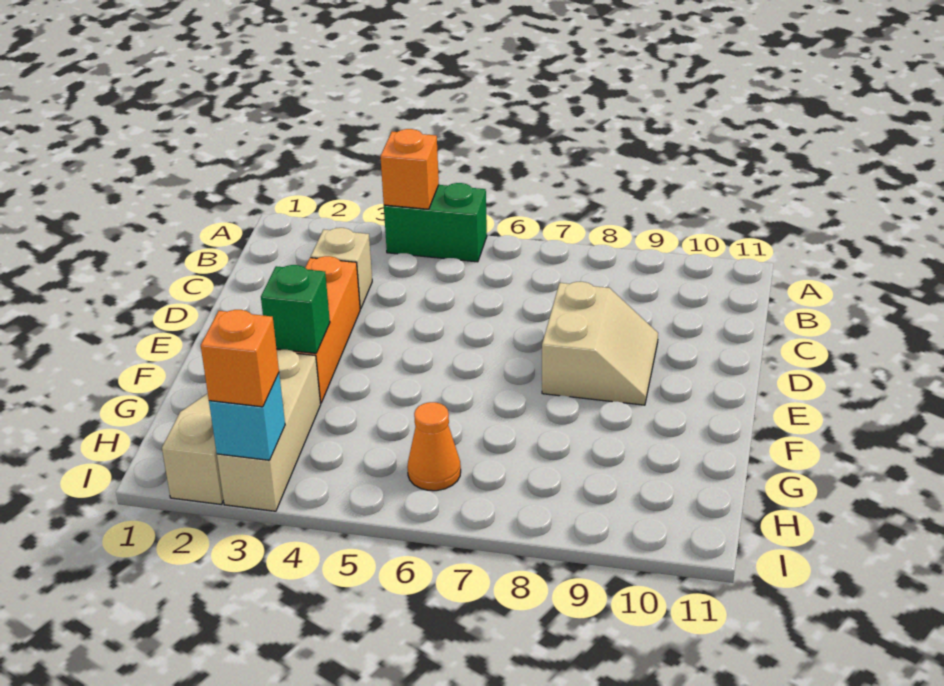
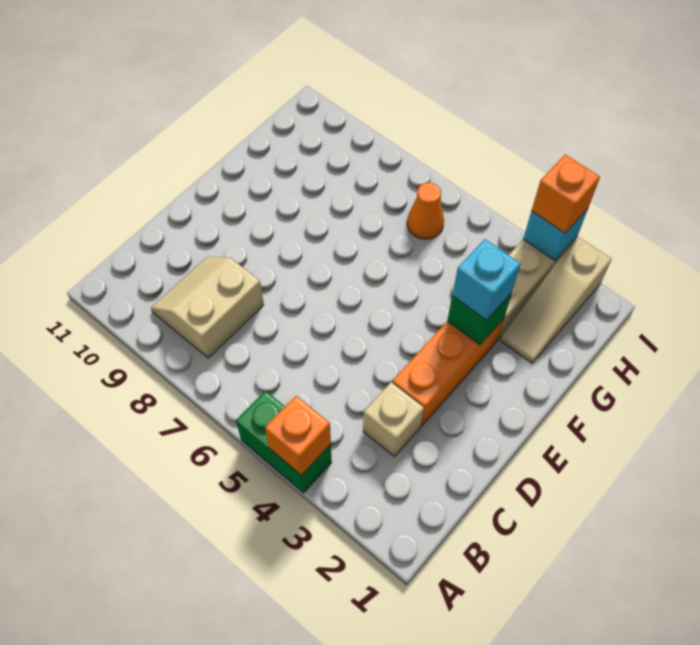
tan slope D8:E9 level 1 top 8 -> tan slope B8:C9 level 1 top 8
none -> cyan brick F3 level 3

